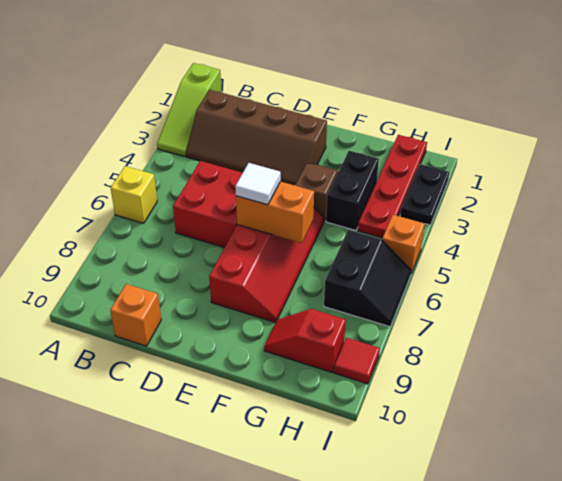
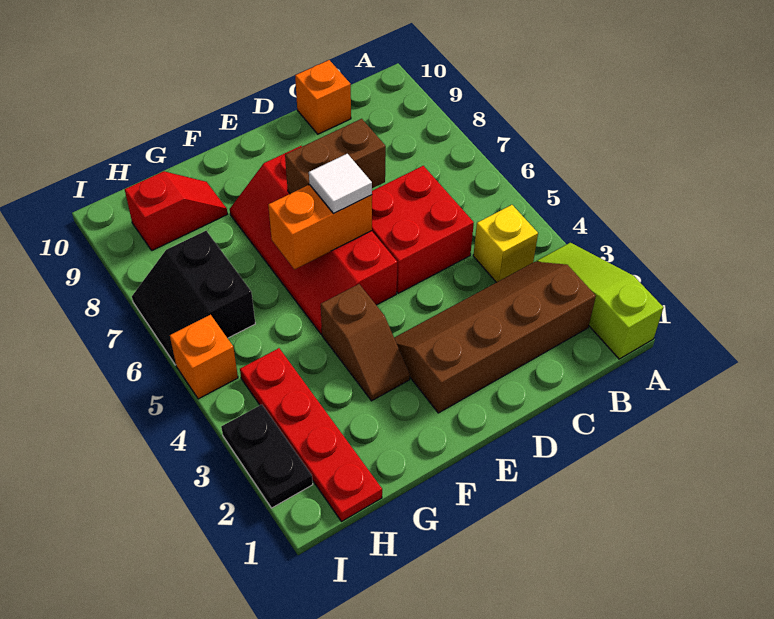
yellow brick A6 level 1 -> yellow brick B4 level 1
none -> brown brick D7:E7 level 2
black brick G3:G4 level 1 -> none
red tile I9 level 1 -> none

